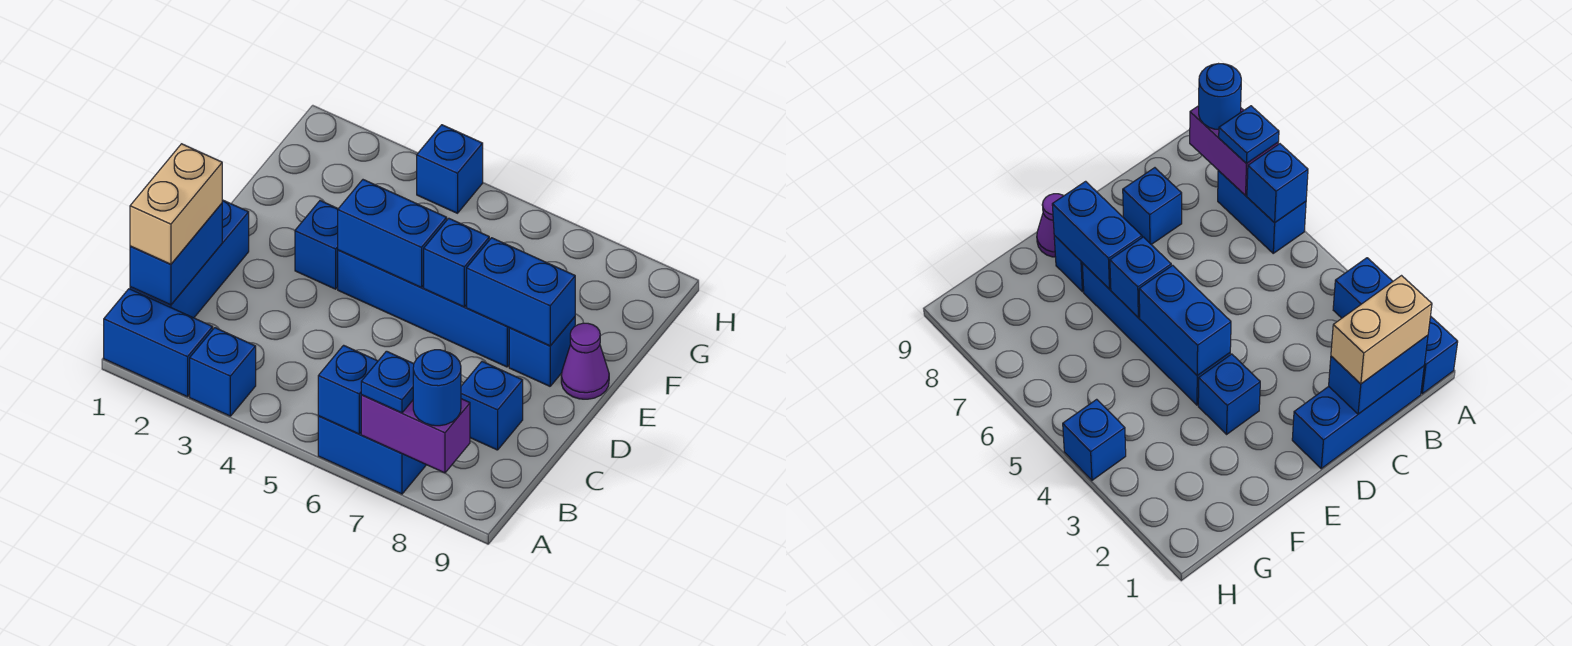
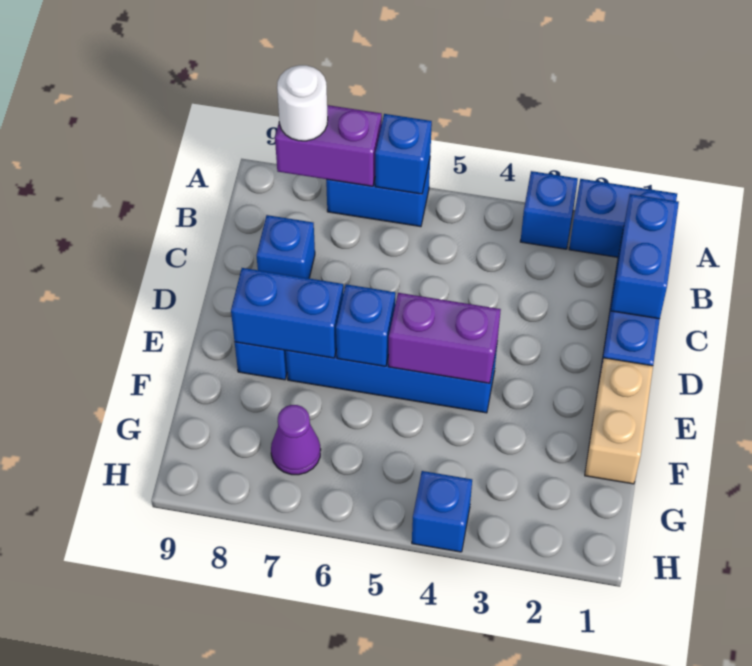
blue plate A7 level 3 -> none
blue round brick A8 level 3 -> white round brick A8 level 3
tan brick B1:C1 level 3 -> tan brick E1:F1 level 1
blue brick E3 level 1 -> none
blue brick E4:E5 level 2 -> purple brick E4:E5 level 2
purple cone E9 level 1 -> purple cone G7 level 1

